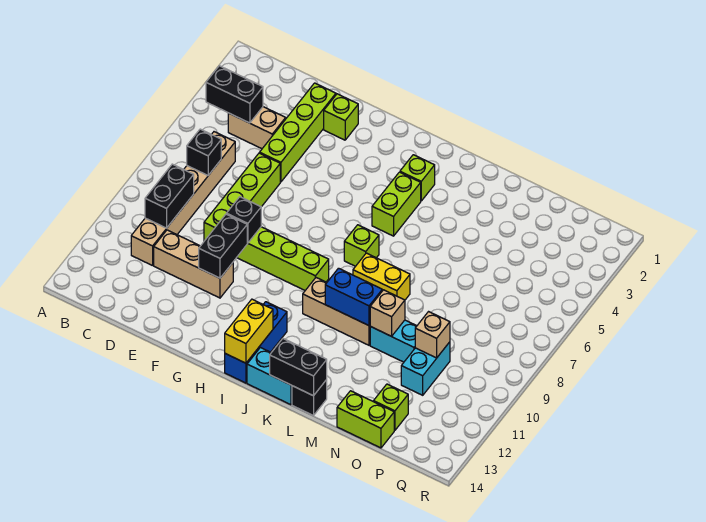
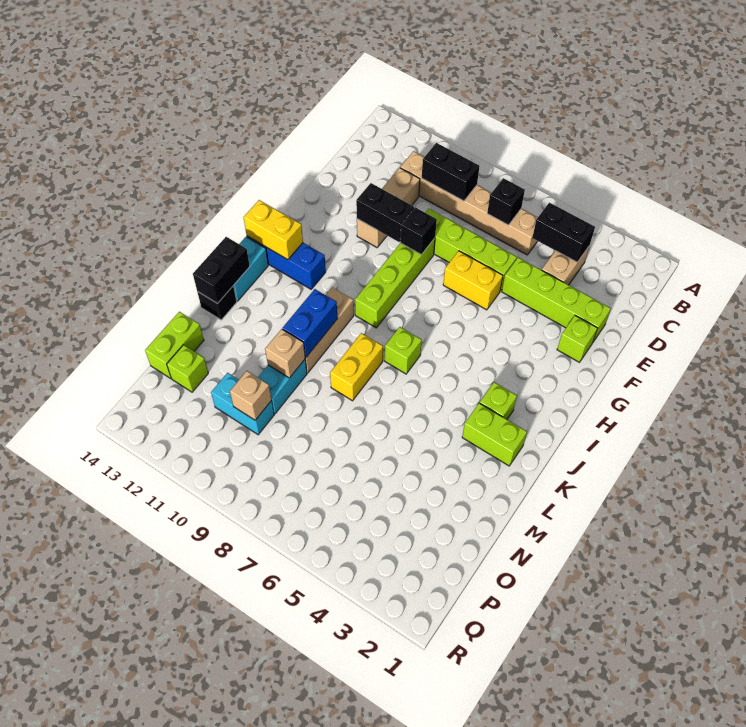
black brick B4:C4 level 2 -> black brick C4:C5 level 2
none -> yellow brick F6:F7 level 1
lime brick J4:J5 level 1 -> lime brick K2:K3 level 1

